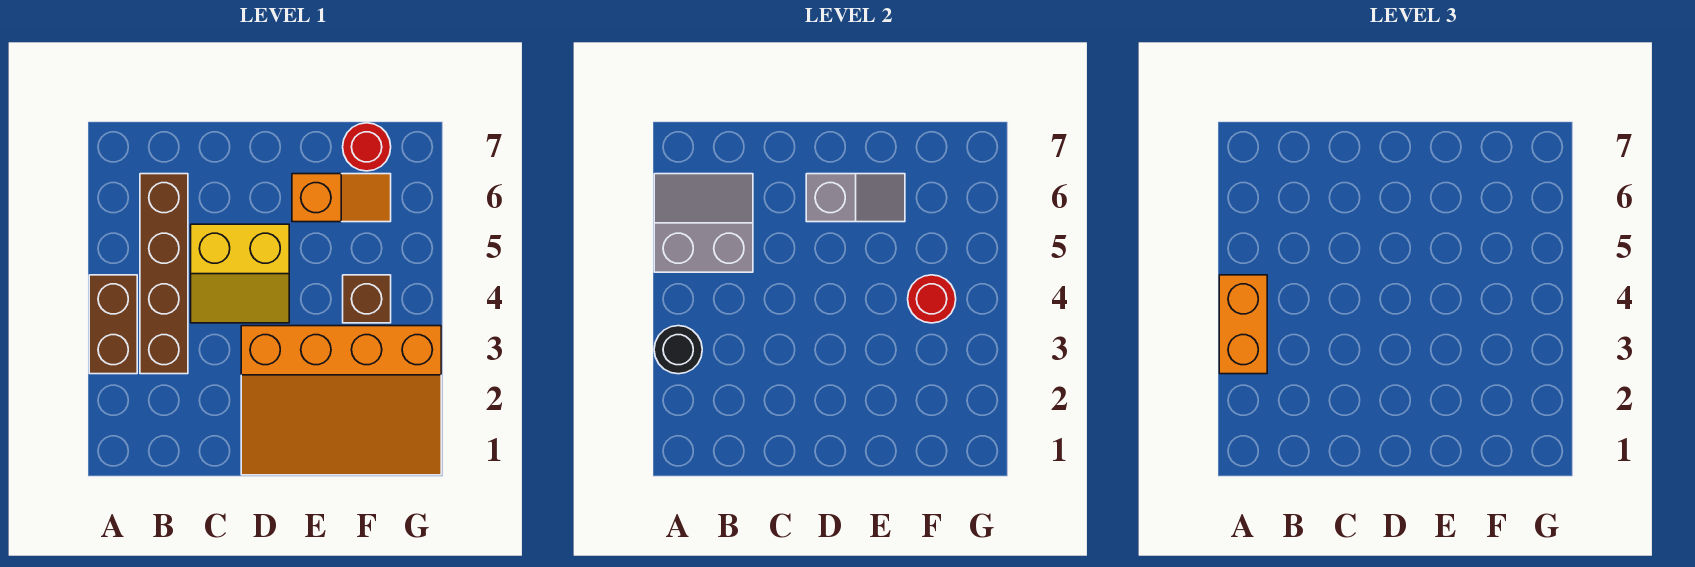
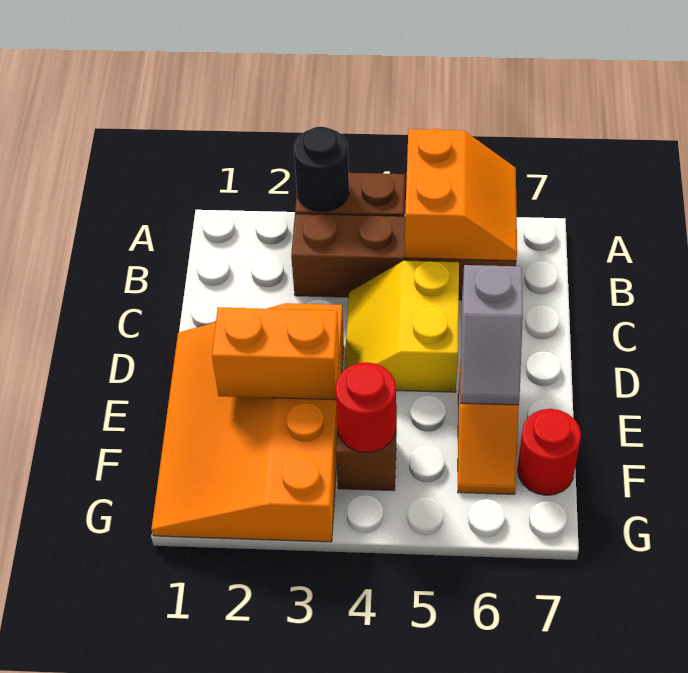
orange brick A3:A4 level 3 -> orange brick E2:E3 level 2
grey slope A5:B6 level 2 top 5 -> orange slope A5:B6 level 2 top 5

